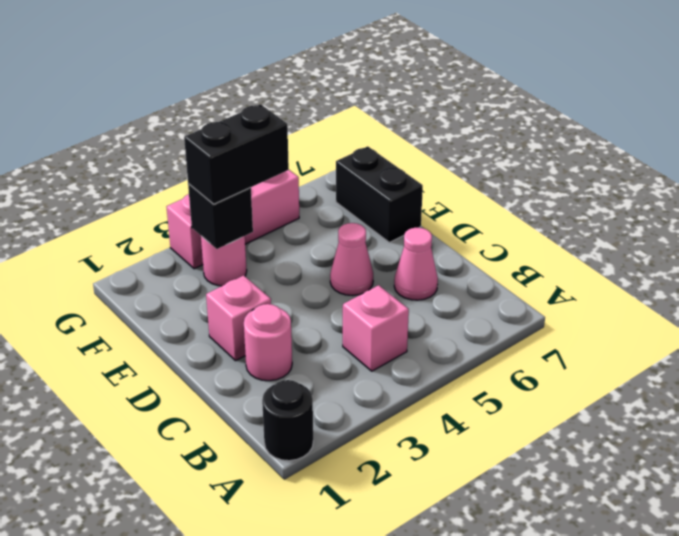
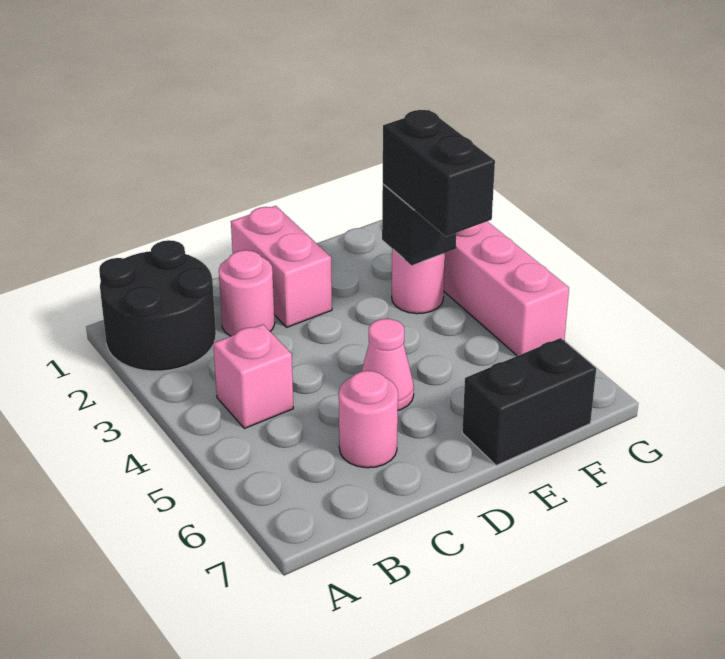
black round brick A1 level 1 -> black round brick A1:B2 level 1
pink cone C6 level 1 -> pink round brick C6 level 1
pink brick D2 level 1 -> pink brick D1:D2 level 1

